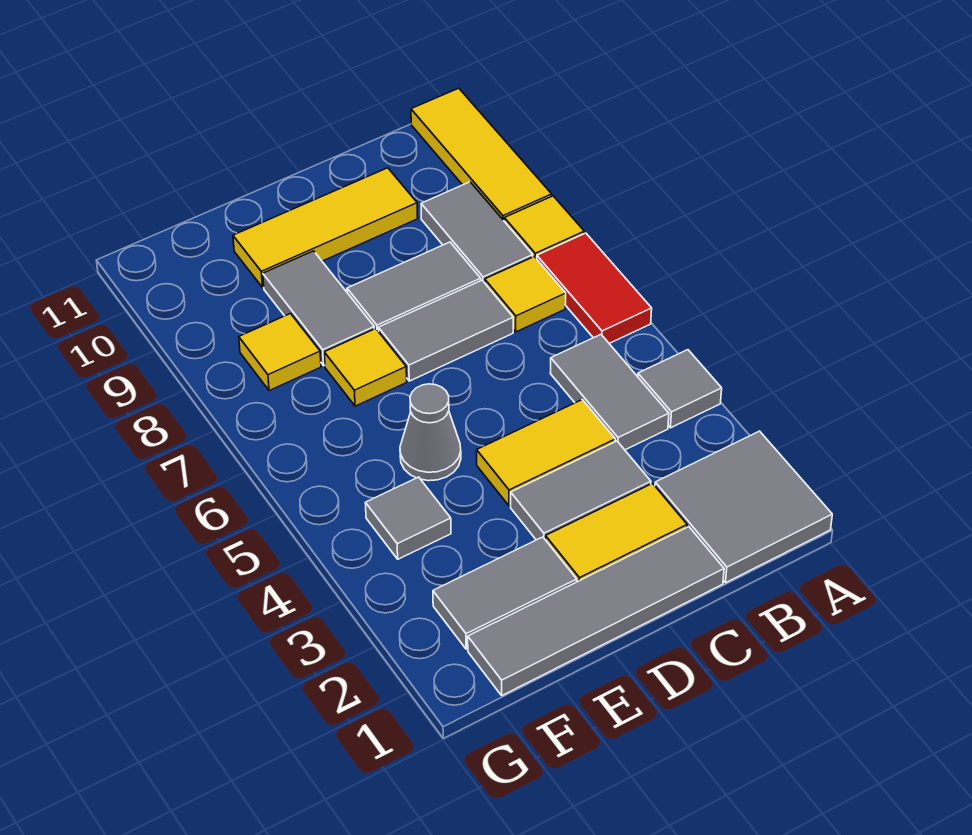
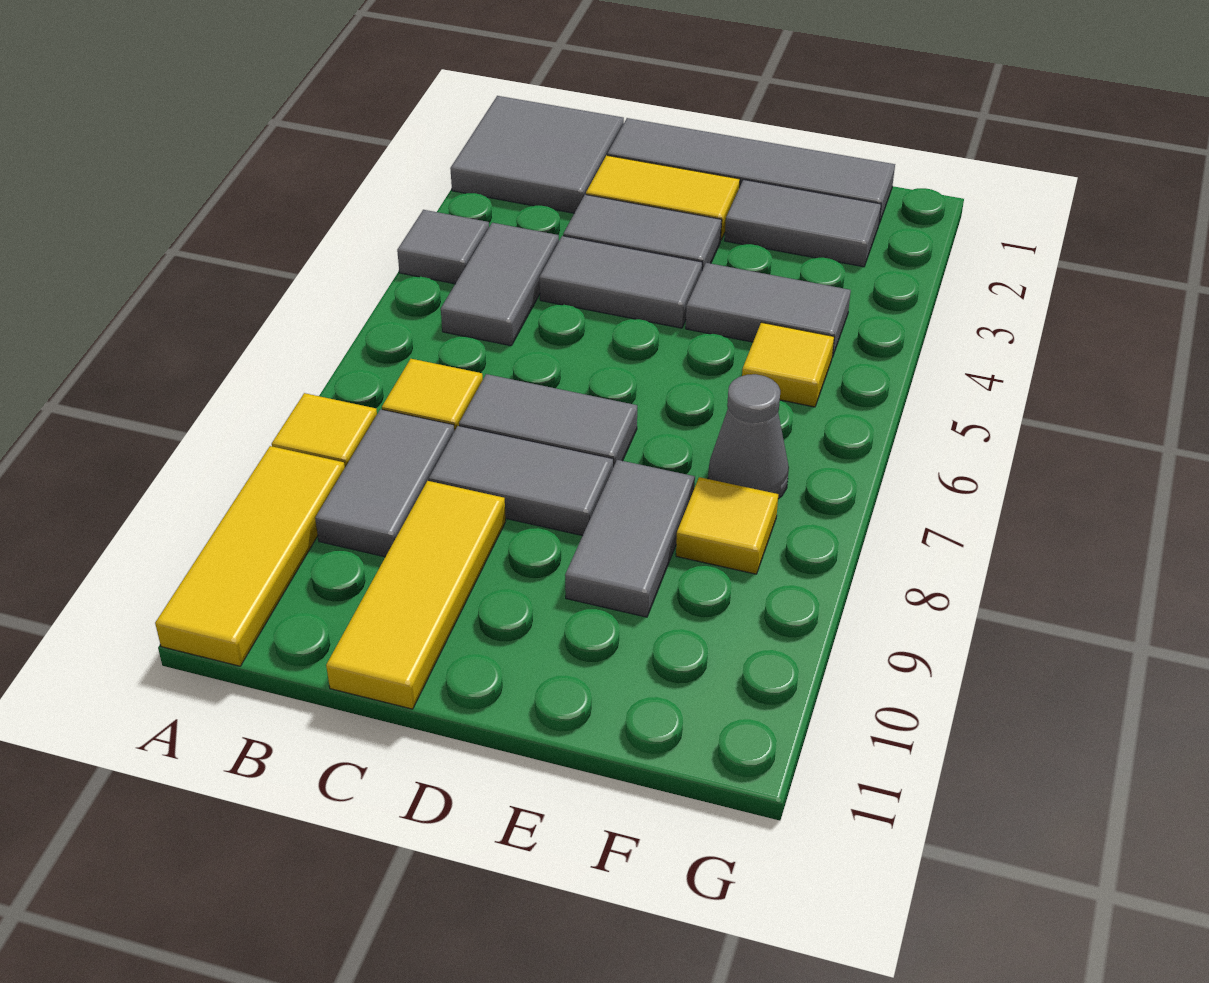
red tile A6:A7 level 1 -> none
yellow tile C4:D4 level 1 -> grey tile C4:D4 level 1
yellow tile C10:E10 level 1 -> yellow tile C9:C11 level 1
grey cone E5 level 1 -> grey cone F7 level 1
yellow tile E7 level 1 -> yellow tile F5 level 1
grey tile F4 level 1 -> grey tile E4:F4 level 1

